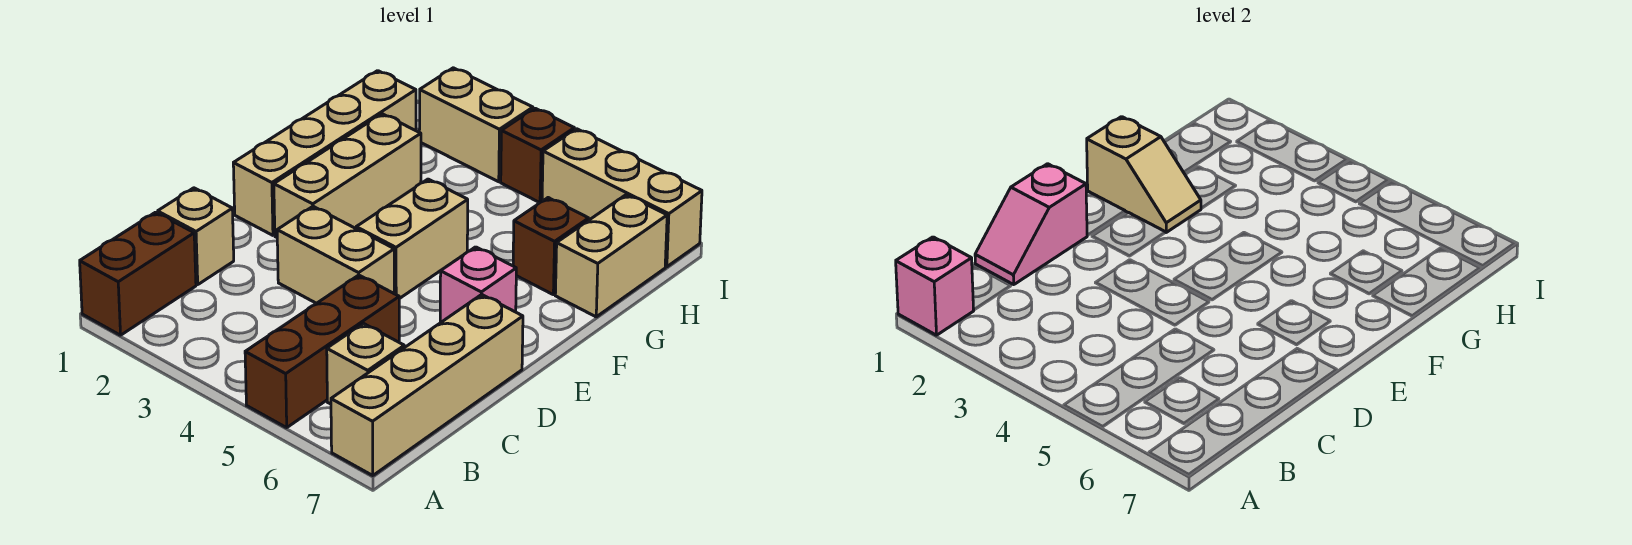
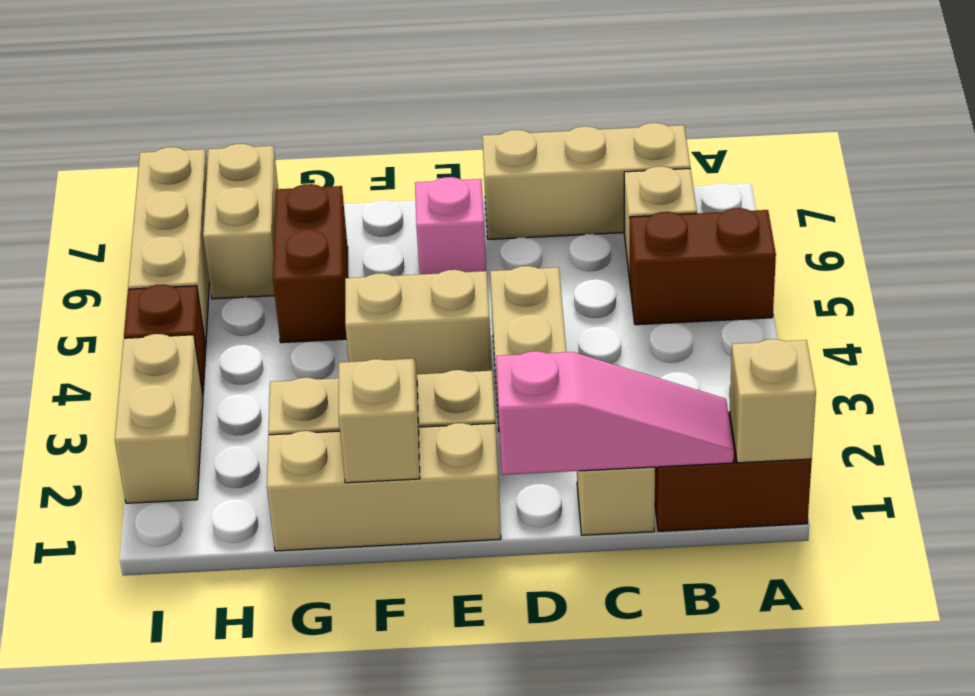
pink brick A1 level 2 -> tan brick A1 level 2
brown brick A5:C5 level 1 -> brown brick A5:B5 level 1
tan brick A7:D7 level 1 -> tan brick B7:D7 level 1
pink slope C1:D1 level 2 top D -> pink slope B1:D1 level 2 top D
tan brick E1:H1 level 1 -> tan brick E1:G1 level 1
brown brick G6 level 1 -> brown brick G5:G6 level 1
tan brick G7:H7 level 1 -> tan brick H6:H7 level 1

